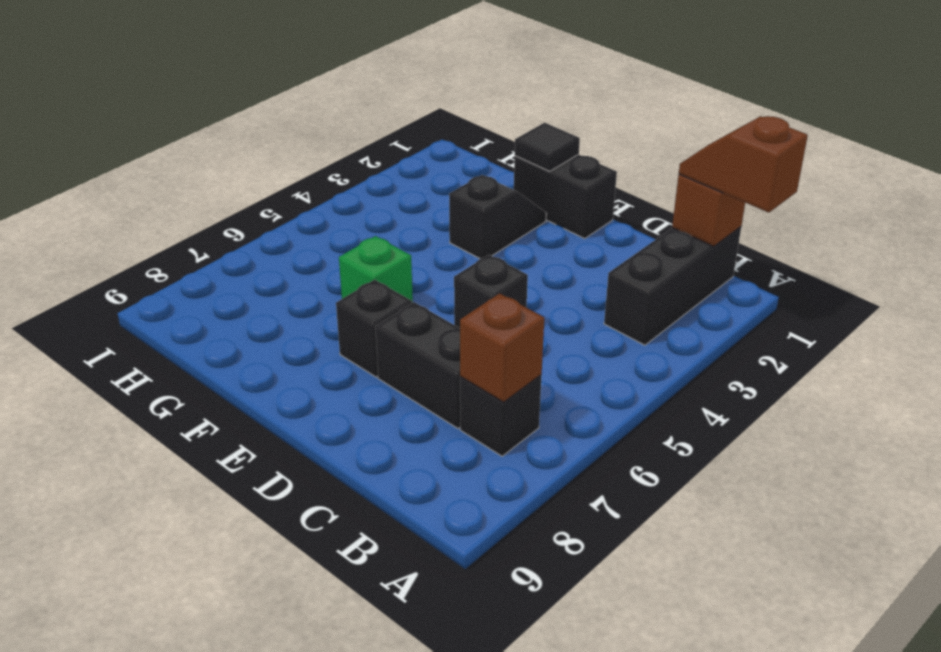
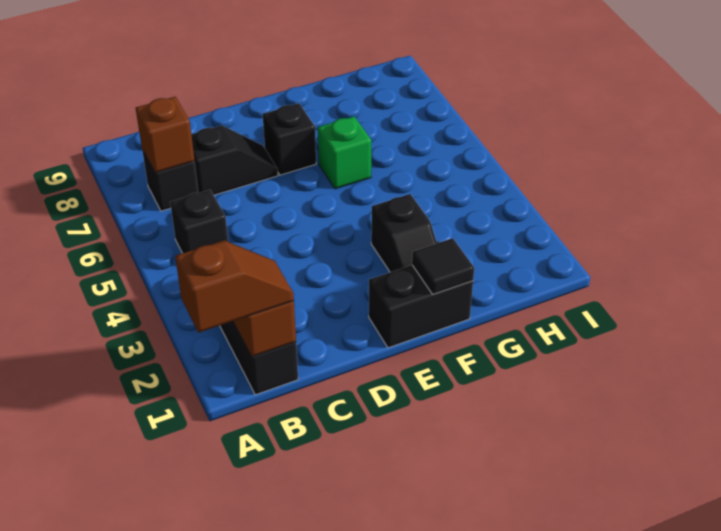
black brick C7:D7 level 1 -> black slope C7:D7 level 1 top C
black brick D5 level 1 -> black brick B5 level 1

